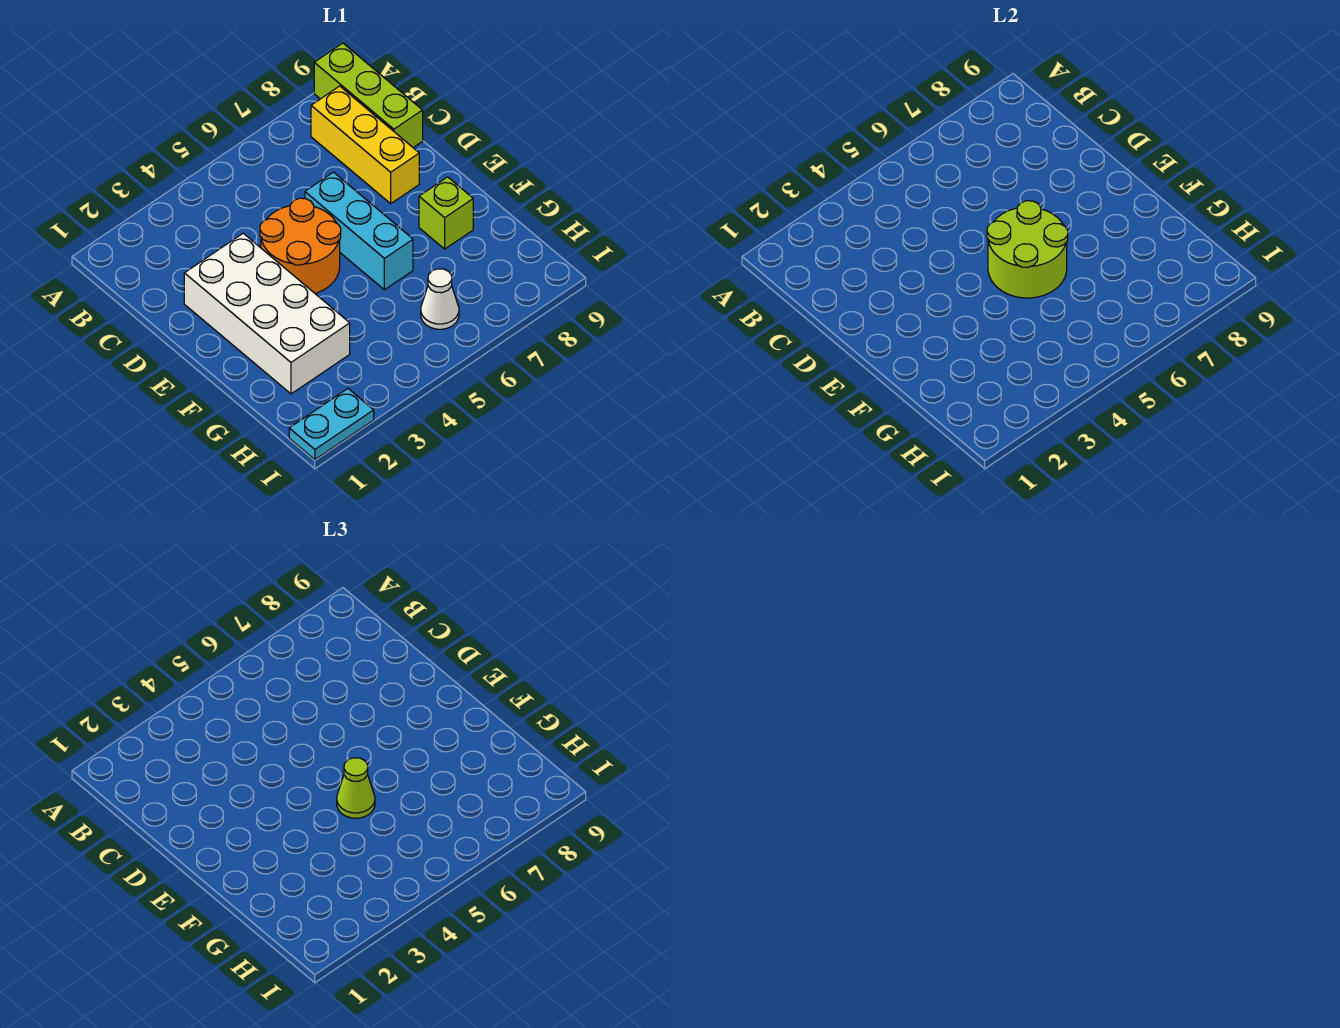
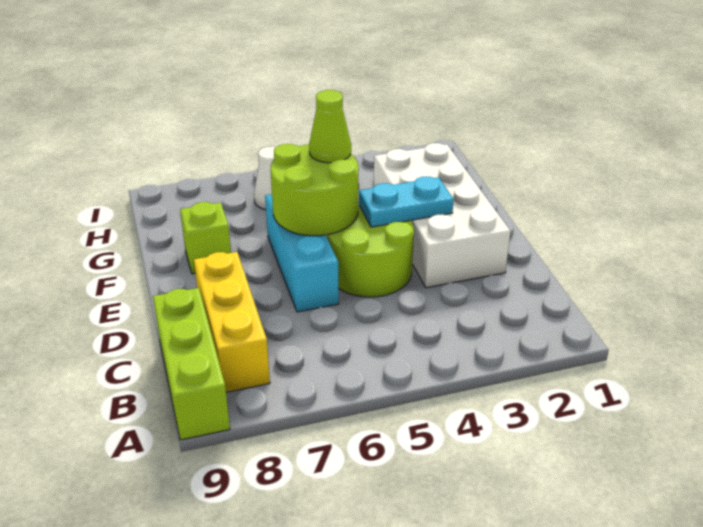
orange round brick D4:E5 level 1 -> lime round brick D4:E5 level 1
cyan plate I1:I2 level 1 -> cyan plate E3:E4 level 2

